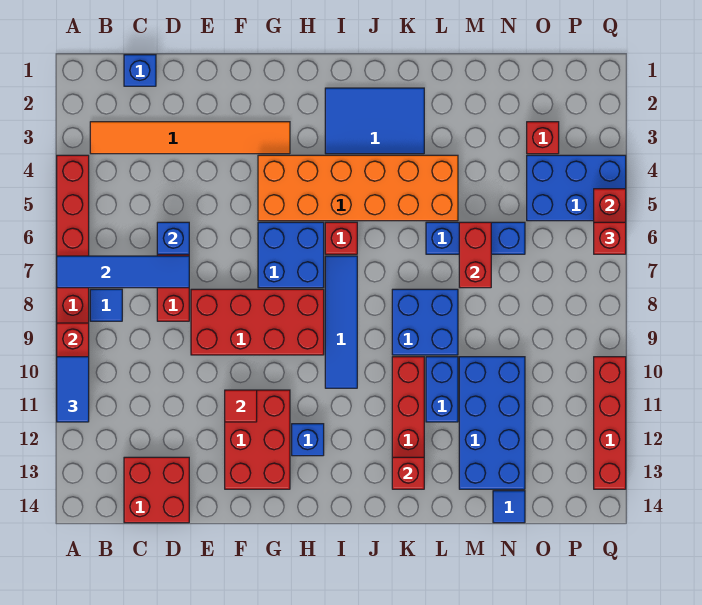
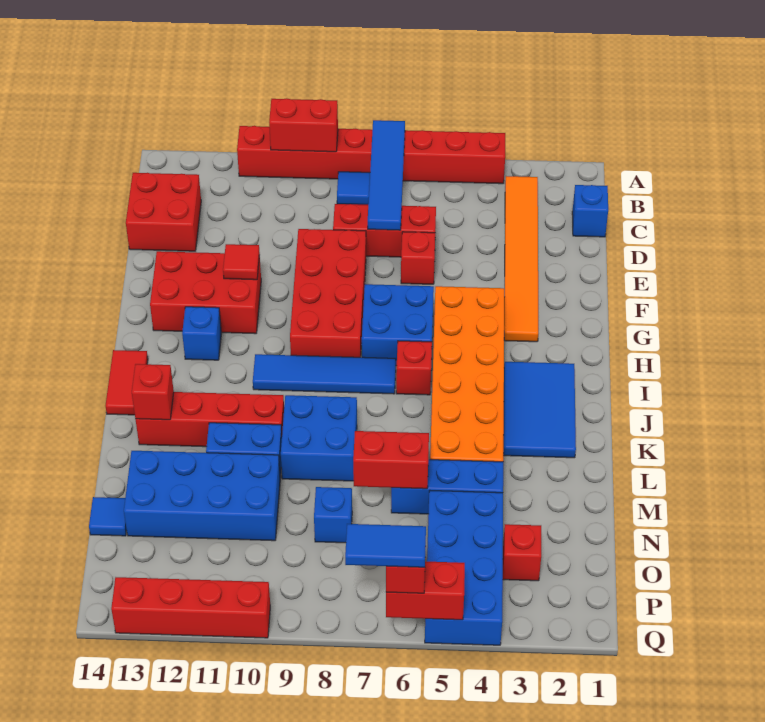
blue tile A10:A11 level 3 -> blue tile Q6:Q7 level 4
blue brick D6 level 2 -> blue brick N8 level 1
none -> red brick E6 level 1
none -> red tile I14:J14 level 1
blue brick L6:N6 level 1 -> blue brick M4:M6 level 1
blue brick O4:Q5 level 1 -> blue brick N4:Q5 level 1

